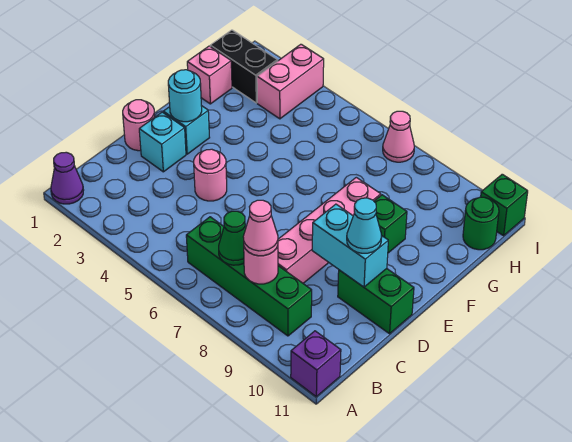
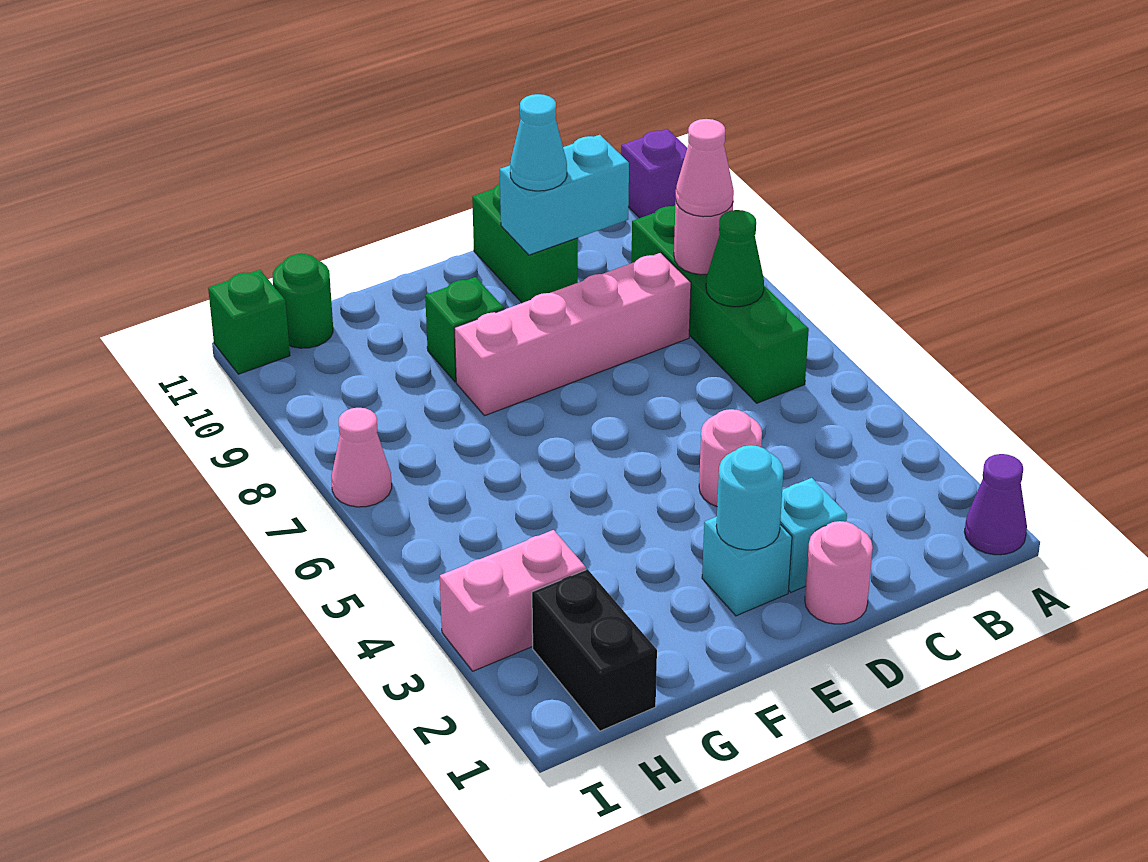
cyan brick D9:D10 level 2 -> cyan brick C10:D10 level 2
pink brick G1 level 1 -> none

